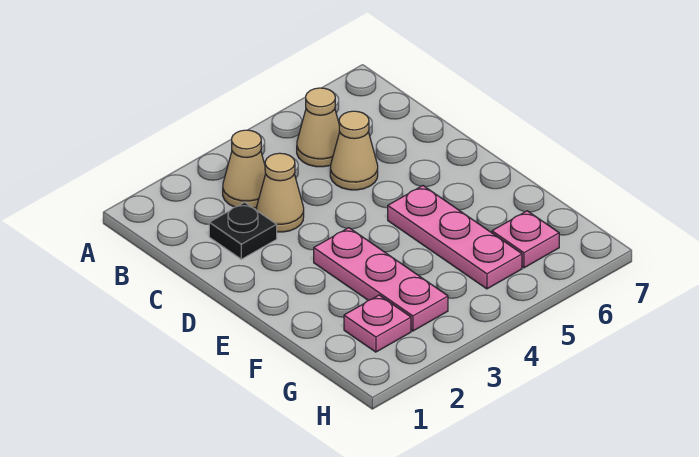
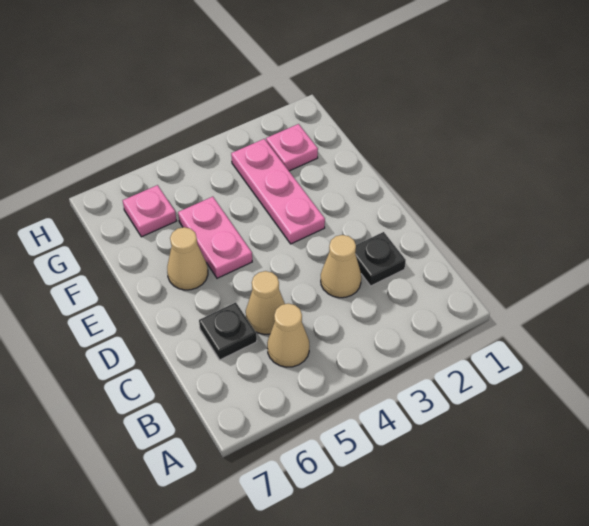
tan cone B3 level 1 -> tan cone E6 level 1
none -> black plate C6 level 1
pink plate E5:G5 level 1 -> pink plate E5:F5 level 1

